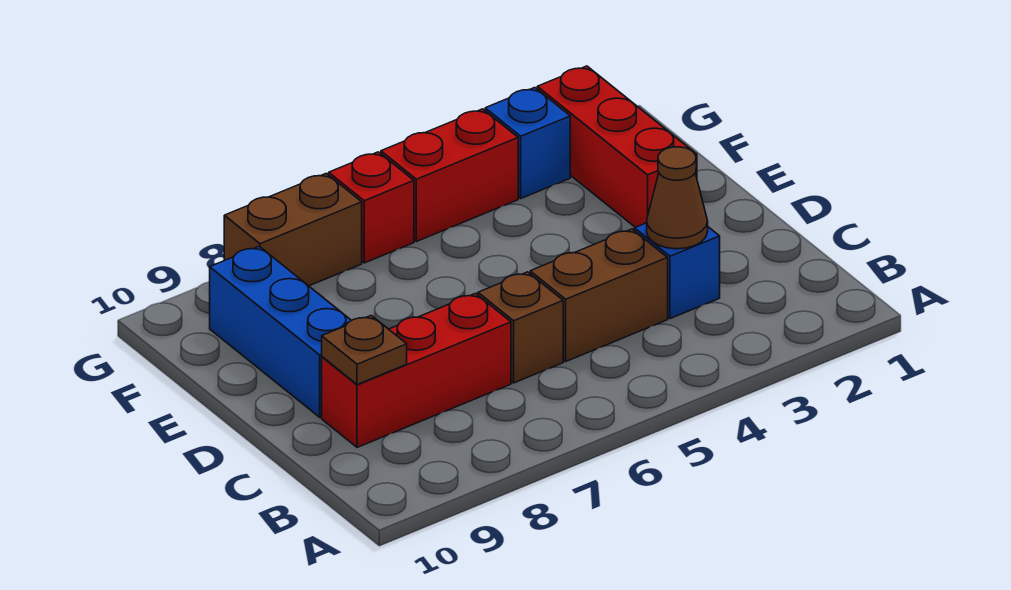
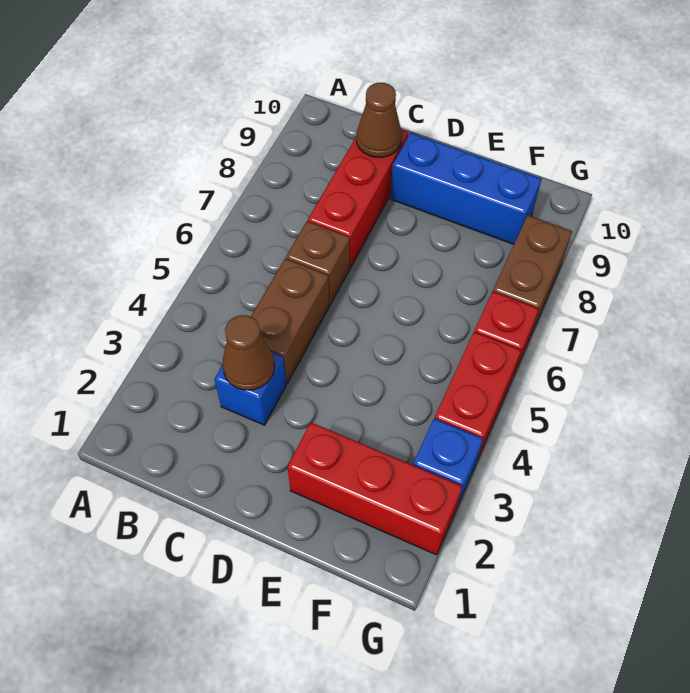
brown plate C9 level 2 -> brown cone C9 level 2

